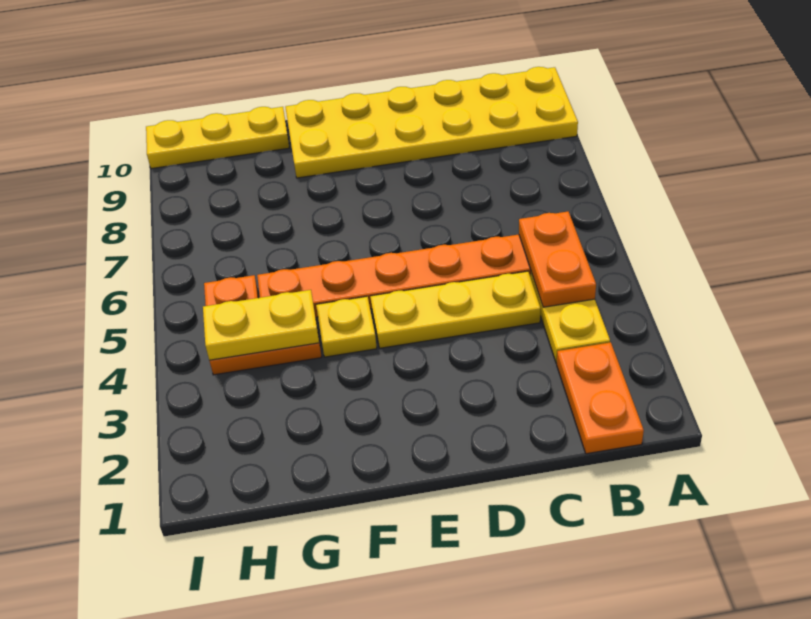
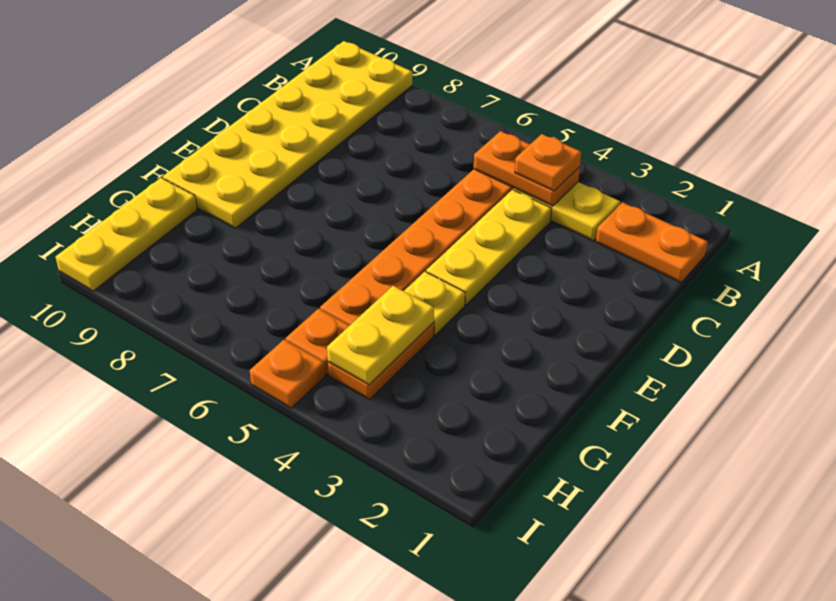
none -> orange plate B4 level 3
none -> orange plate I5 level 1

